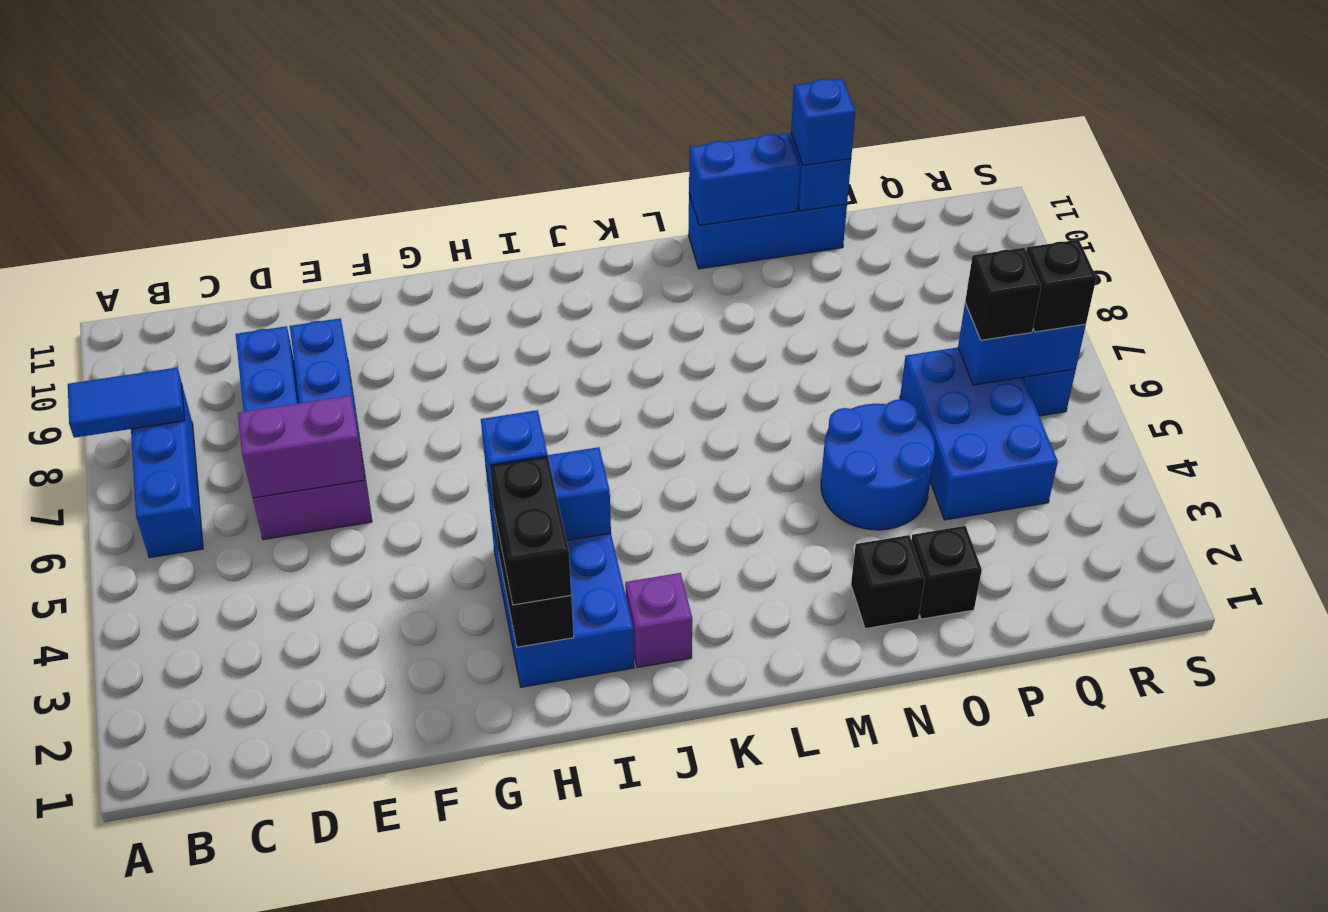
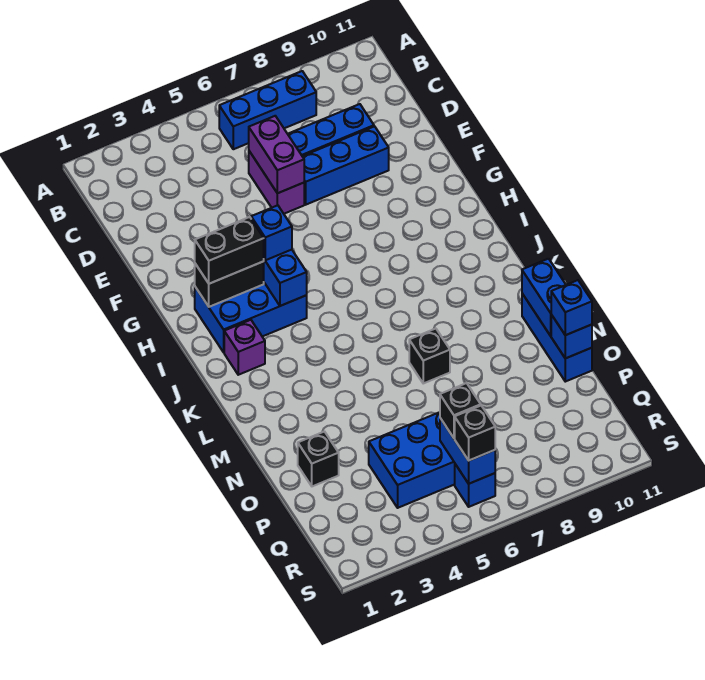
blue tile A8:B8 level 2 -> none
black brick N2 level 1 -> black brick M7 level 1
blue round brick N4:O5 level 1 -> none

